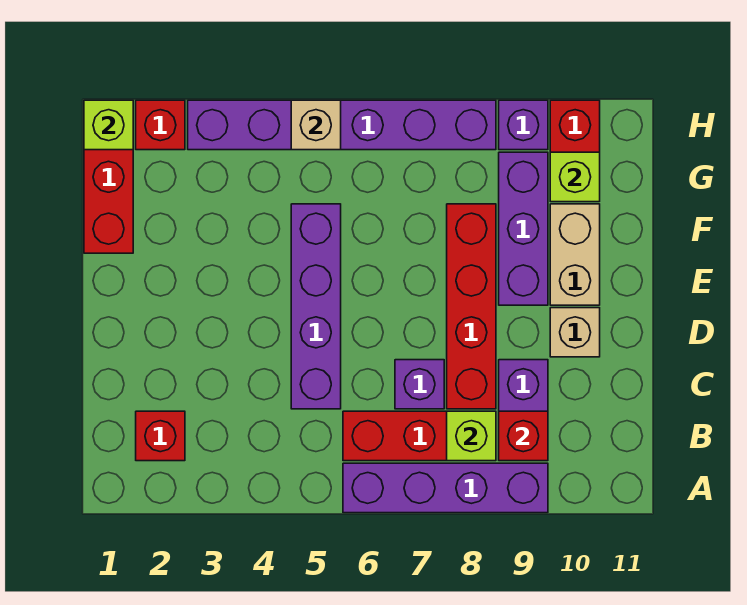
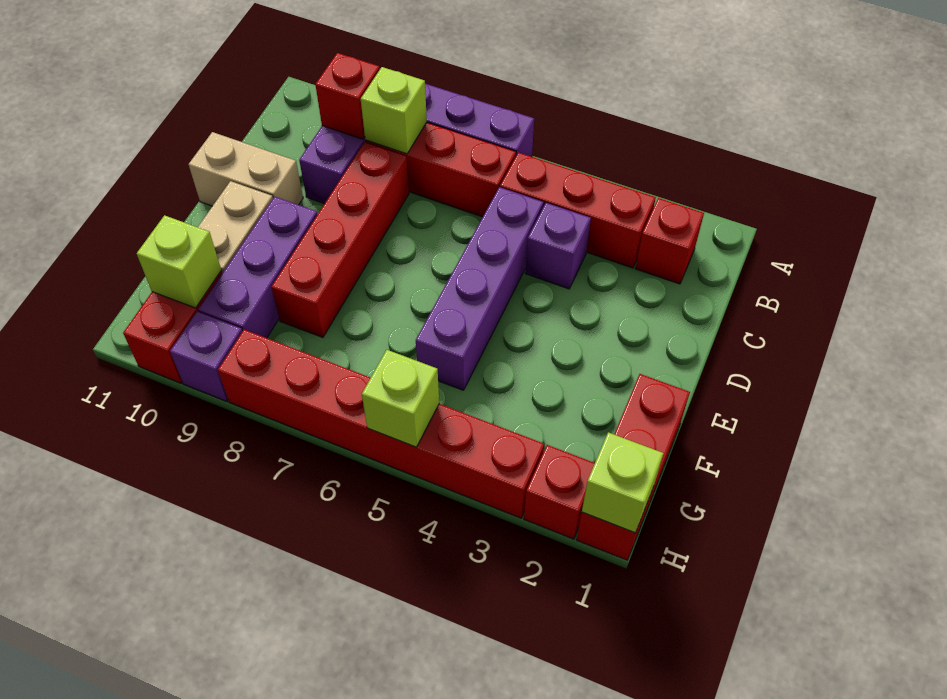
none -> red brick B3:B5 level 1
purple brick C7 level 1 -> purple brick C4 level 1
tan brick D10 level 1 -> tan brick D10:D11 level 1
purple brick H3:H8 level 1 -> red brick H3:H8 level 1
tan brick H5 level 2 -> lime brick H5 level 2

